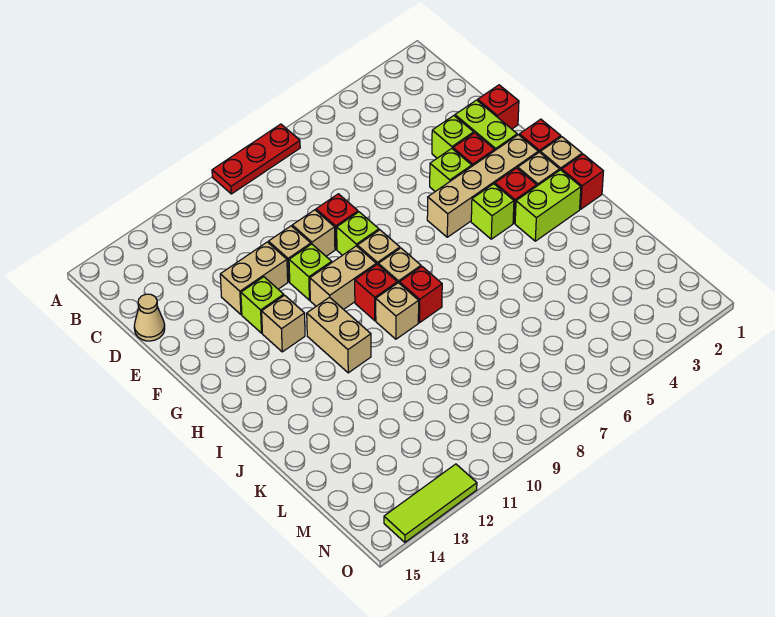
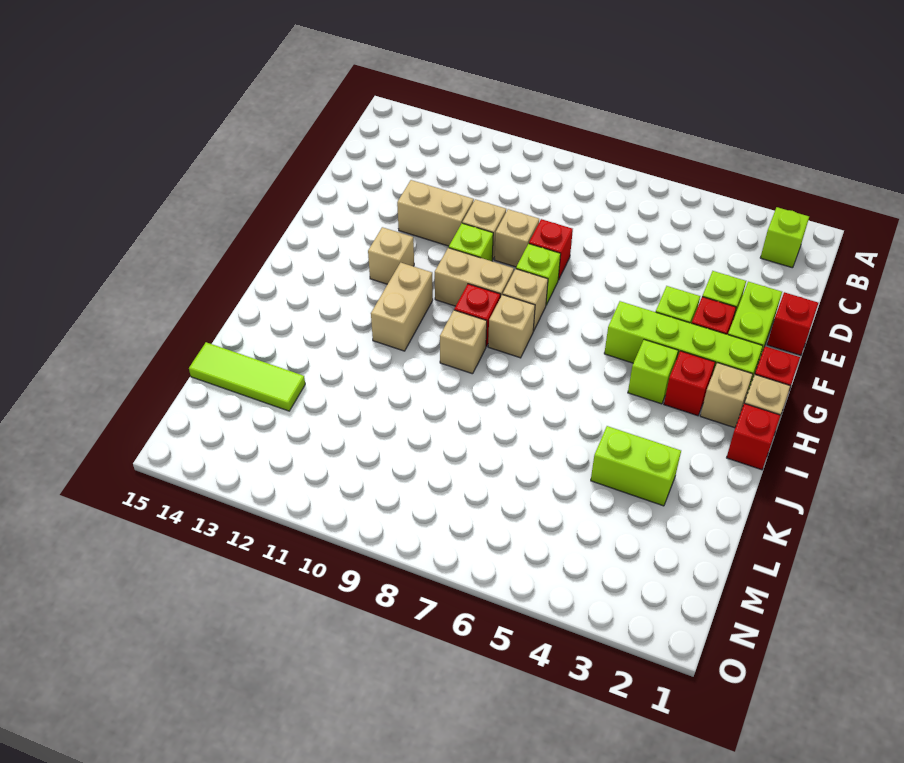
red plate A7:A9 level 1 -> none
tan cone D15 level 1 -> none
lime brick F12 level 1 -> lime brick B2 level 1
tan brick G2:G5 level 1 -> lime brick G2:G5 level 1
lime brick I2:I3 level 1 -> lime brick K3:K4 level 1
red brick I8 level 1 -> none
lime tile O12:O14 level 1 -> lime tile L13:L15 level 1

